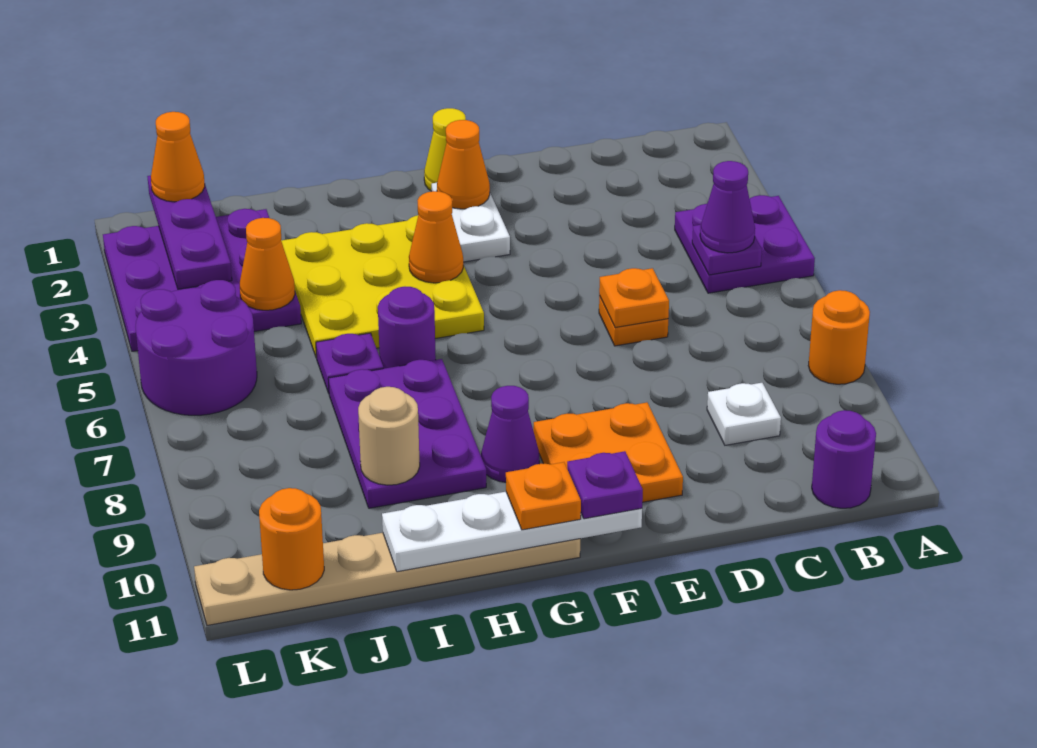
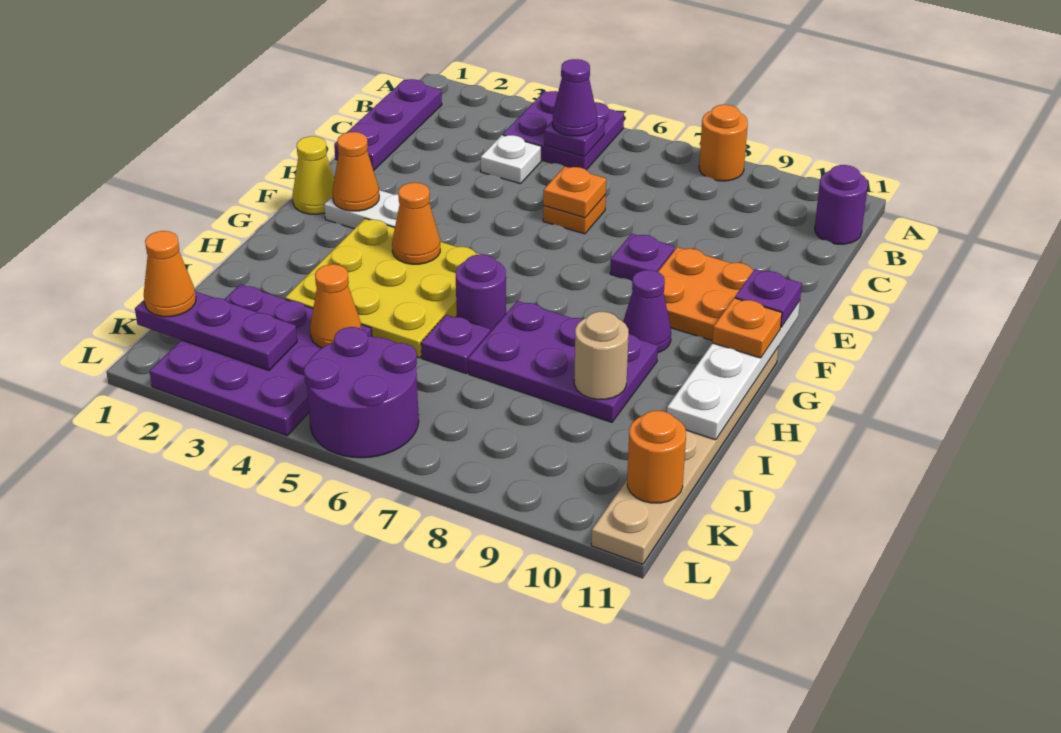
none -> purple plate B1:D1 level 1
white plate C9 level 1 -> white plate C4 level 1
none -> purple plate E8 level 1

